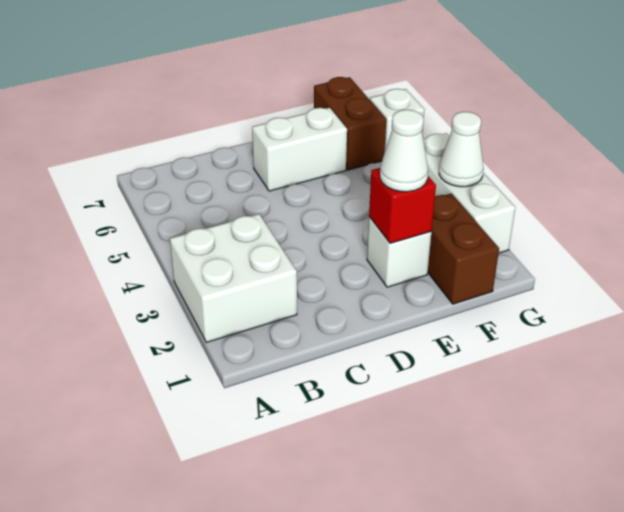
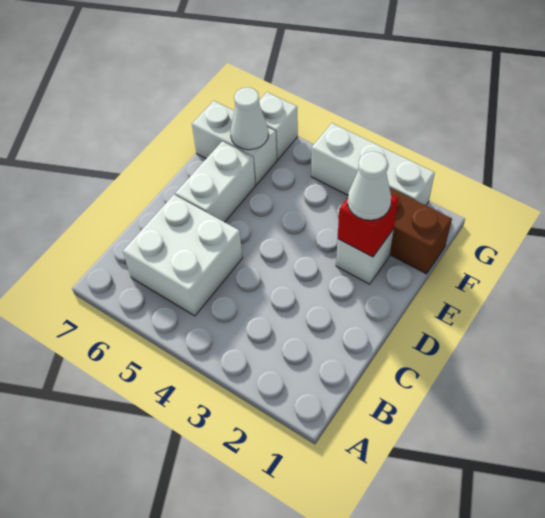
white brick A2:B3 level 1 -> white brick B5:C6 level 1
brown brick F6:F7 level 1 -> white brick F6:F7 level 1
white cone G3 level 2 -> white cone F6 level 2

